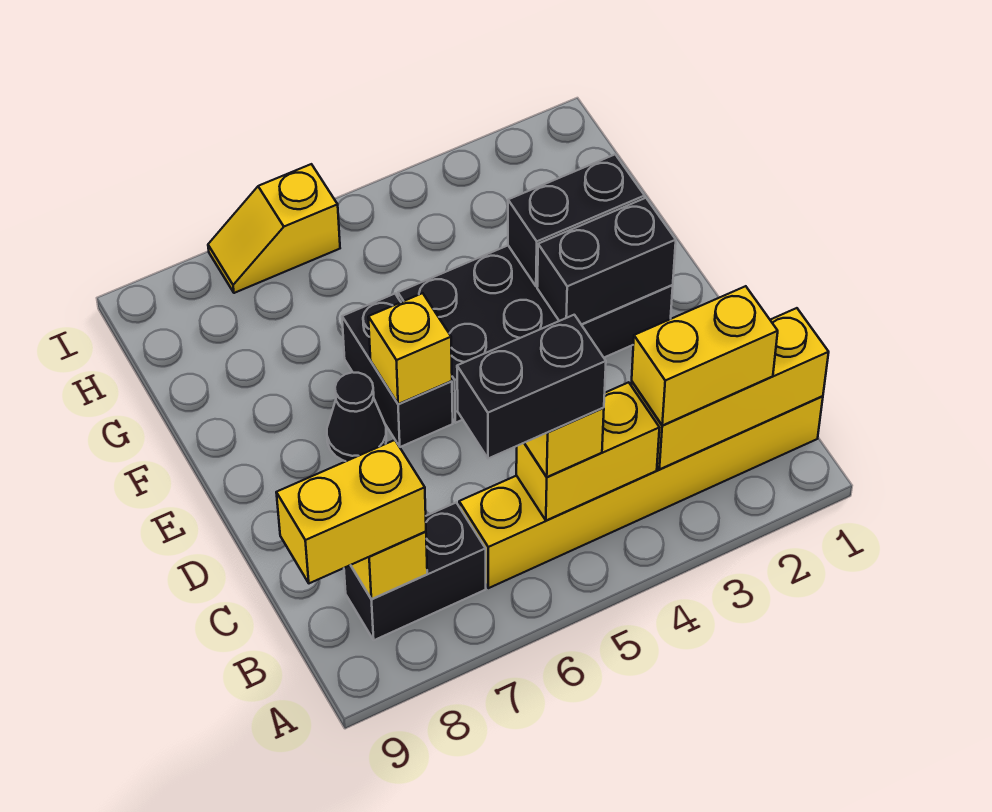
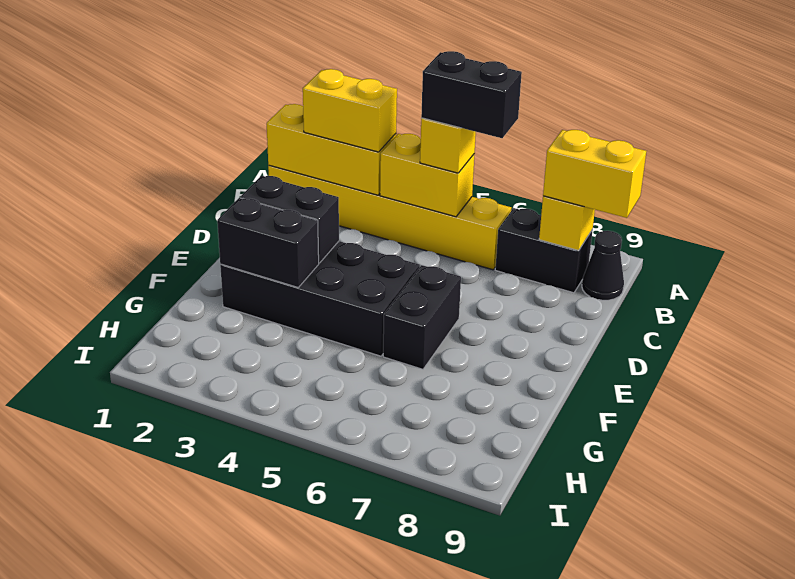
yellow brick E6 level 2 -> none
black cone E7 level 1 -> black cone B9 level 1
yellow slope I6:I7 level 1 top 6 -> none

